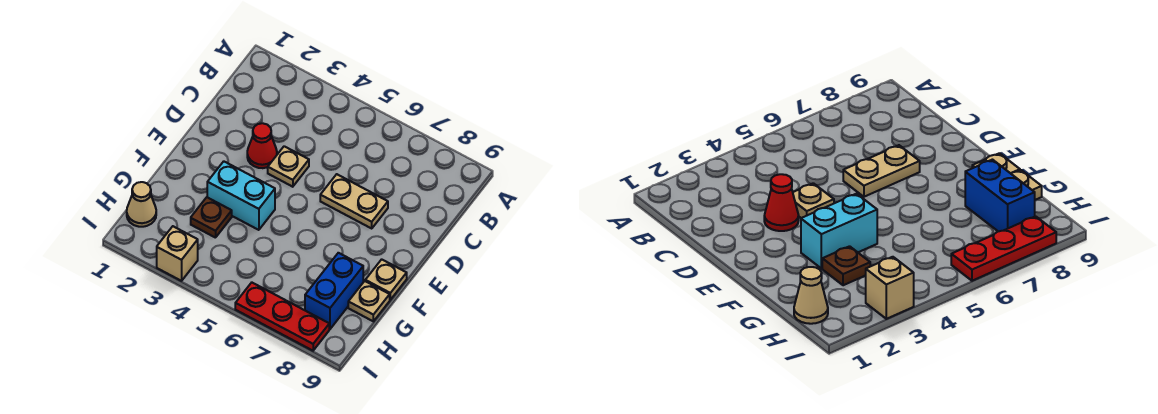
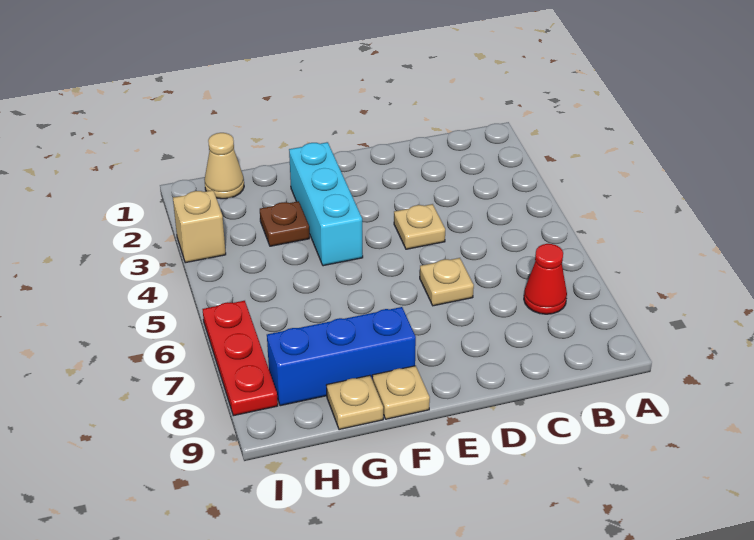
red cone D3 level 1 -> red cone B7 level 1
tan plate D6:D7 level 1 -> tan plate D6 level 1
cyan brick F3:F4 level 1 -> cyan brick F2:F4 level 1
blue brick G8:H8 level 1 -> blue brick F8:H8 level 1

